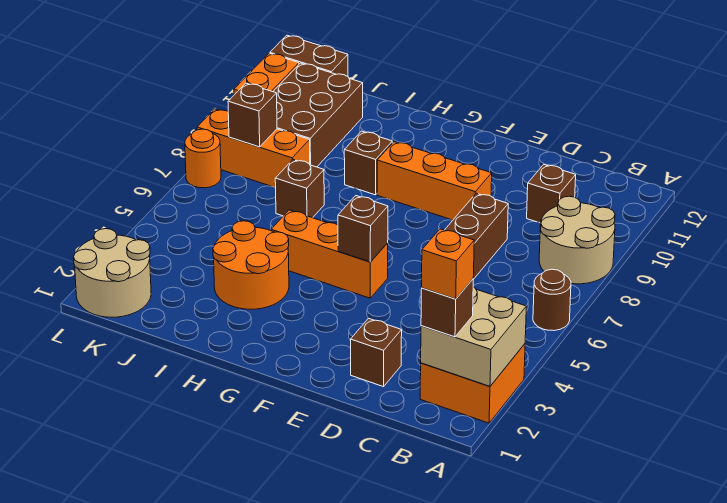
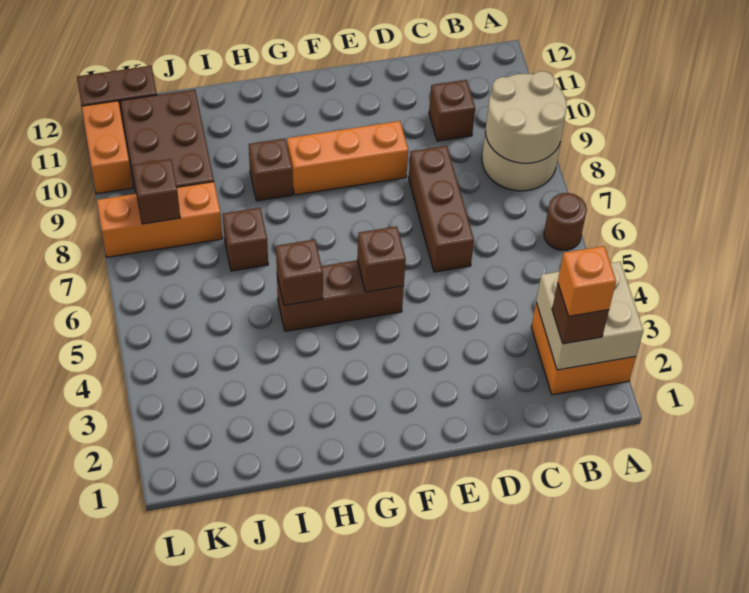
brown brick D2 level 1 -> brown brick H5 level 2
orange brick F5:H5 level 1 -> brown brick F5:H5 level 1
orange round brick H3:I4 level 1 -> none
tan round brick K1:L2 level 1 -> tan round brick A8:B9 level 2
orange round brick L7 level 1 -> none

